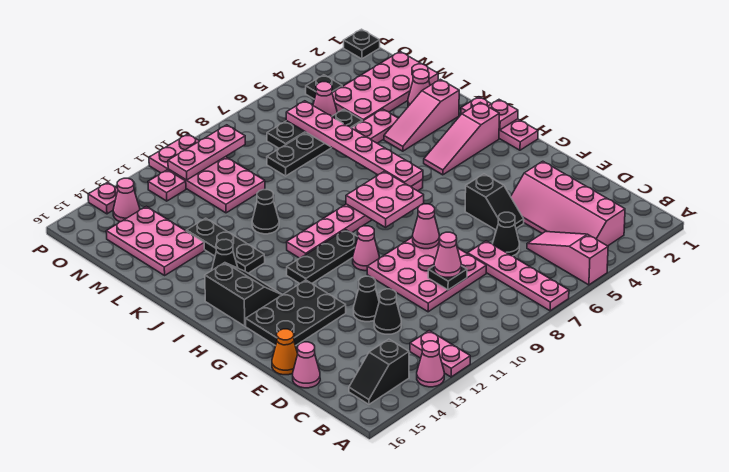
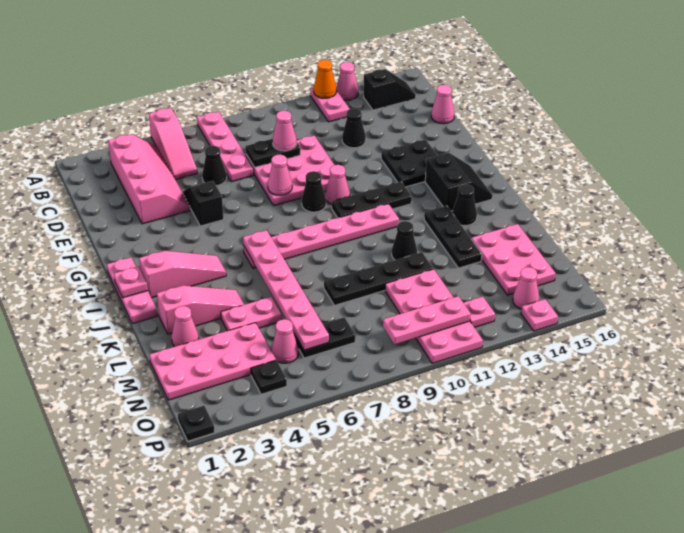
black plate D9 level 2 -> black plate D8:D9 level 2
black cone E12 level 1 -> black cone G9 level 1
orange cone E16 level 1 -> orange cone A12 level 2
black plate F13:G15 level 1 -> black plate F13:G14 level 1
pink plate H7:I8 level 2 -> none
black slope H14:I15 level 1 top 15 -> black slope H14:I15 level 1 top 14
black plate M5:M8 level 1 -> black plate L8:L11 level 1

